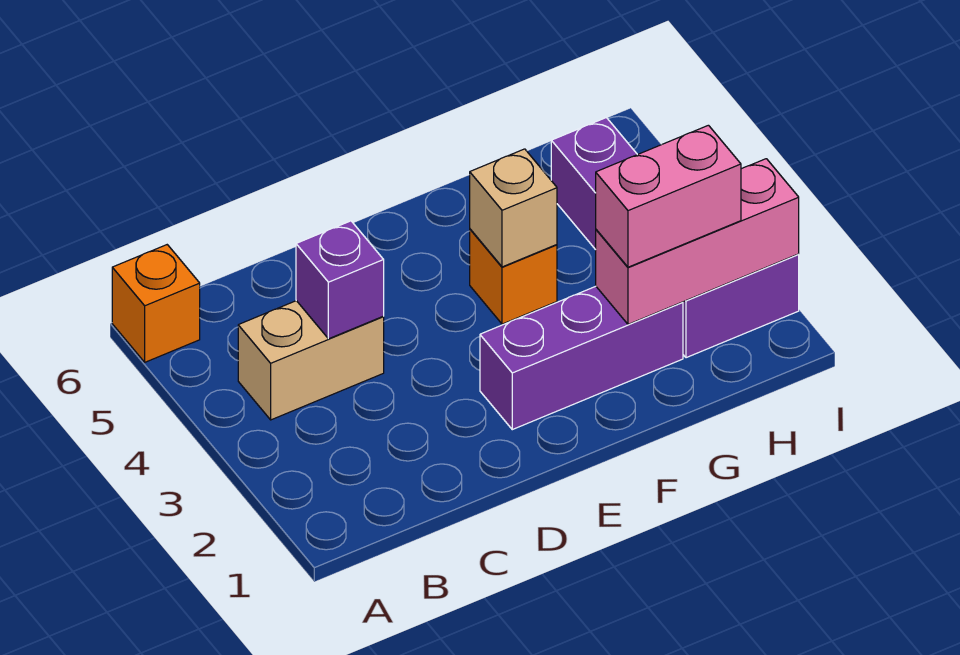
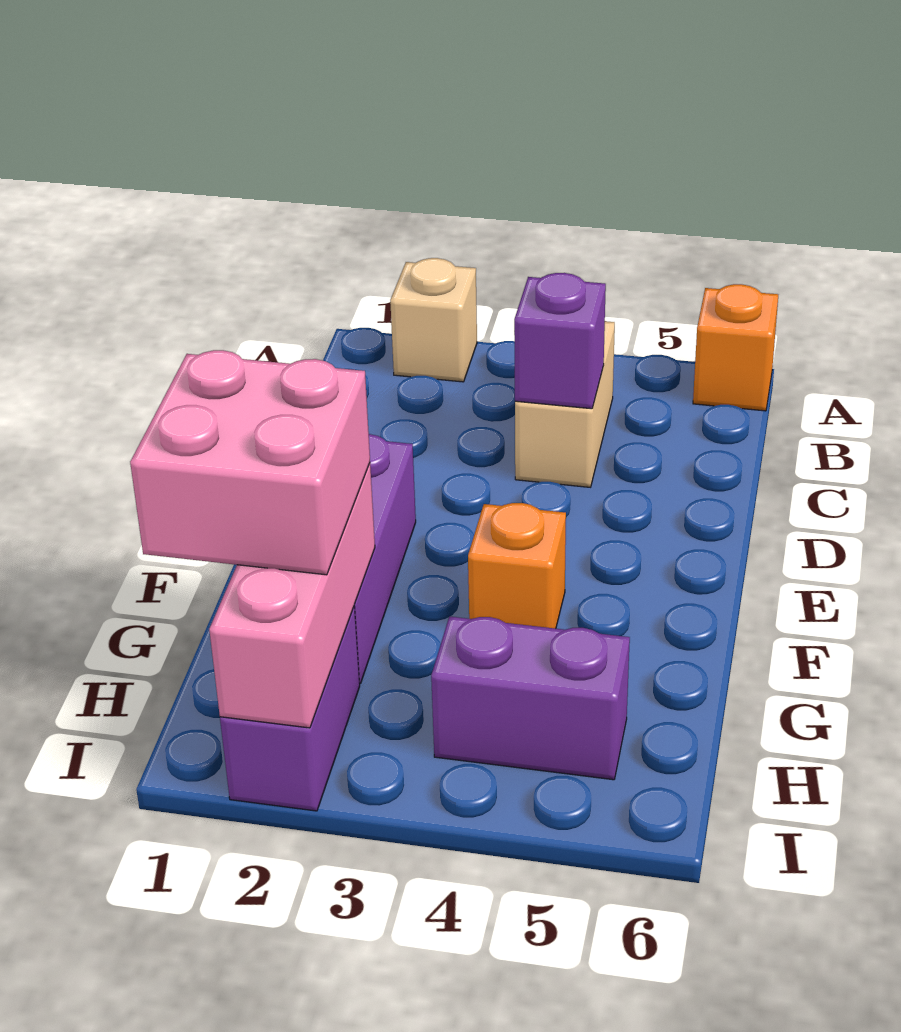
tan brick F4 level 2 -> tan brick A2 level 1
pink brick G2:H2 level 3 -> pink brick G1:H2 level 3

